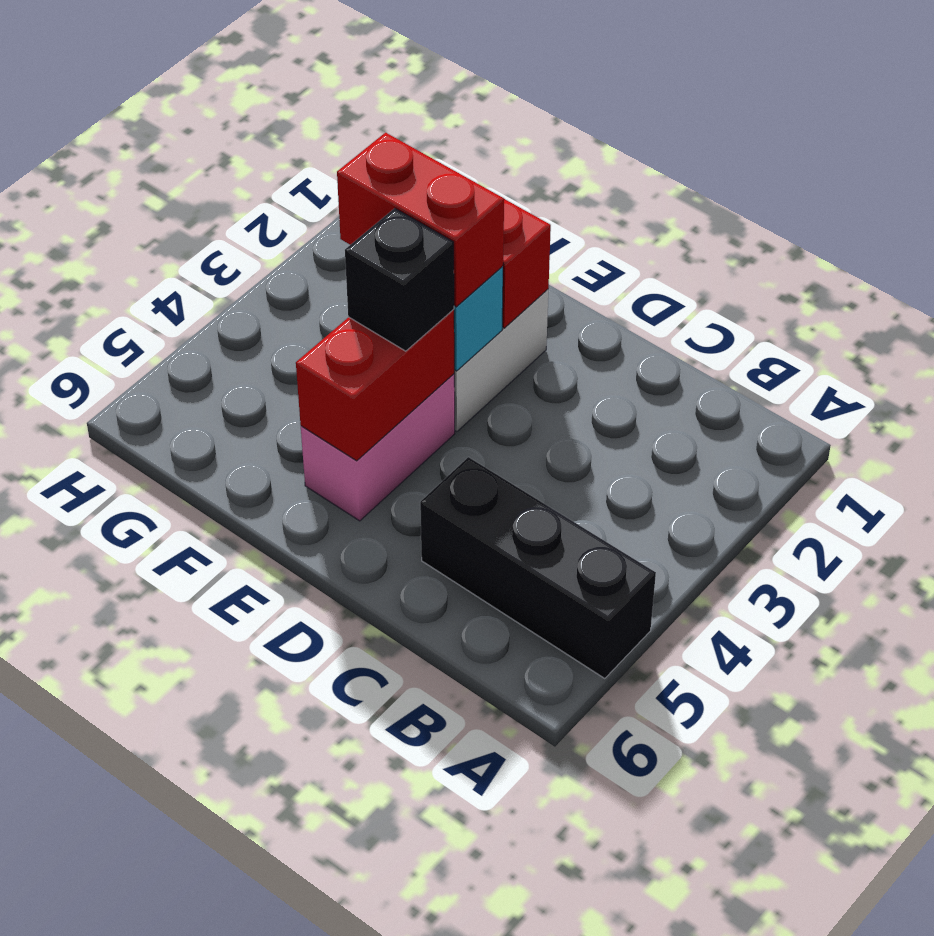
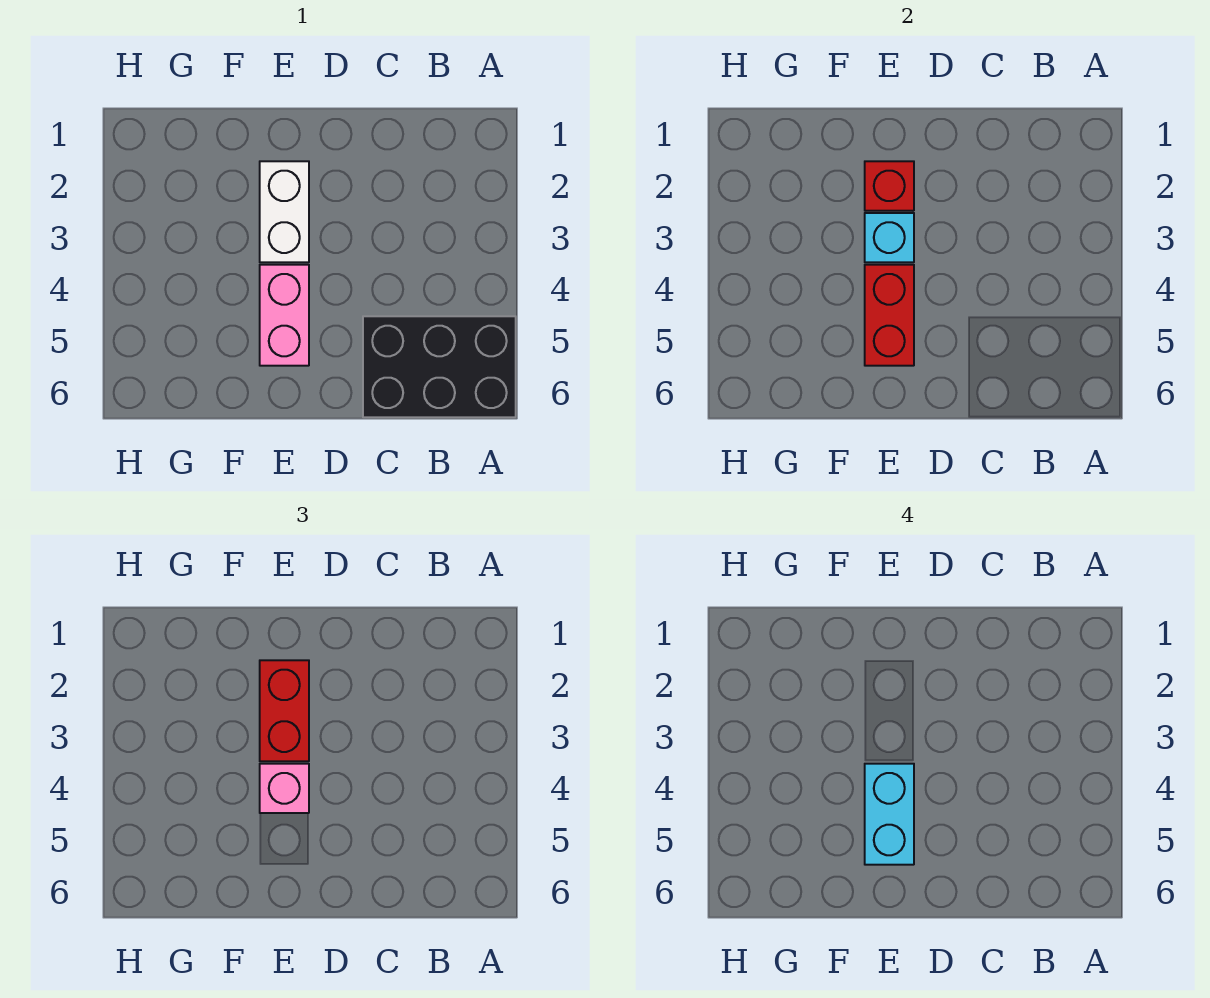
black brick A5:C5 level 1 -> black brick A5:C6 level 1
red brick E3:F3 level 3 -> red brick E2:E3 level 3
black brick E4 level 3 -> pink brick E4 level 3
none -> cyan brick E4:E5 level 4

